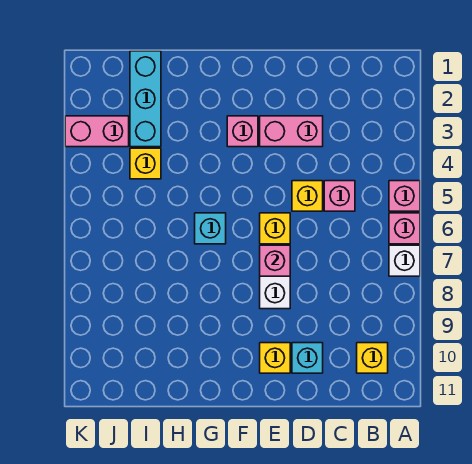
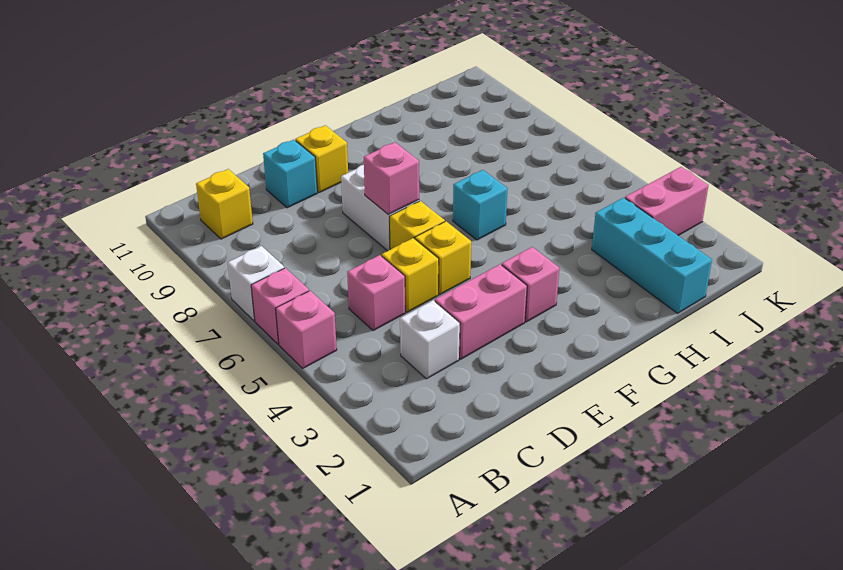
none -> white brick C3 level 1
yellow brick I4 level 1 -> yellow brick E5 level 1

